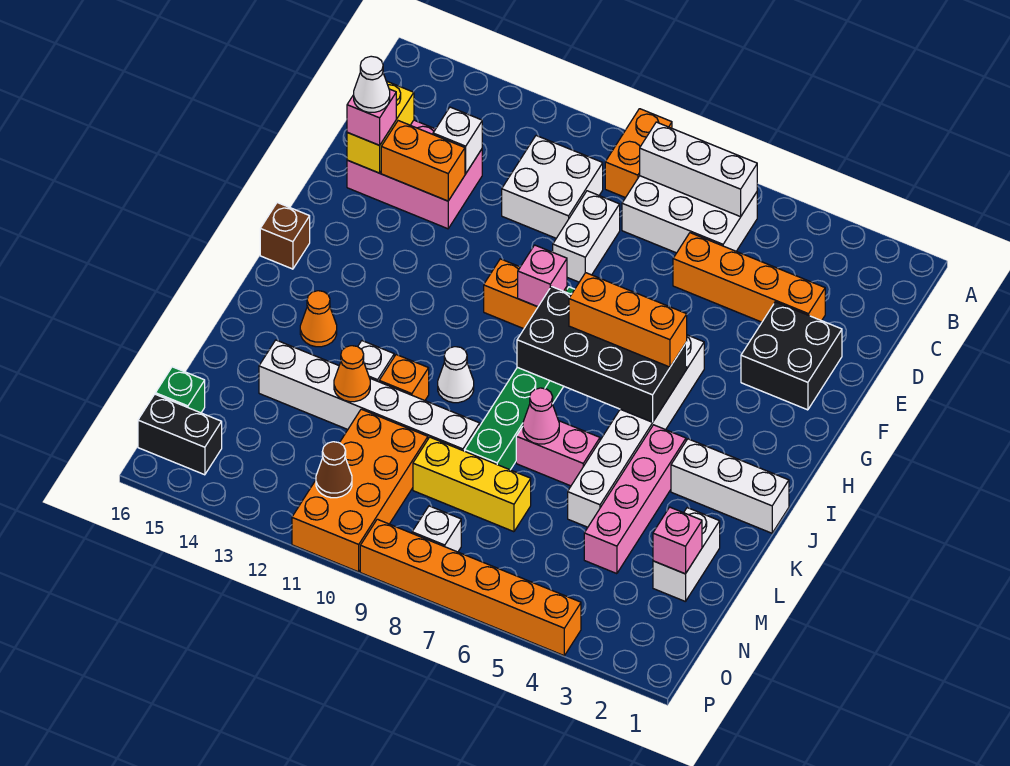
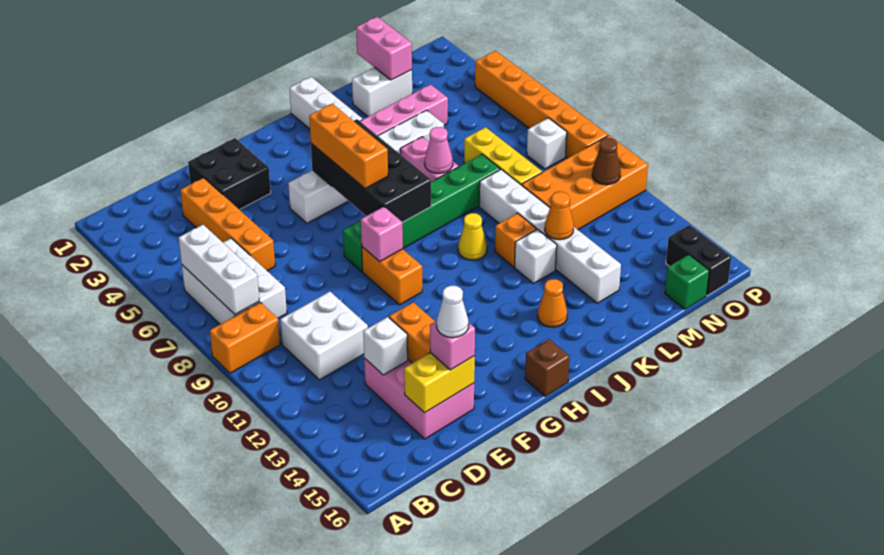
white brick D9:E9 level 1 -> none
white cone J10 level 1 -> yellow cone J10 level 1
pink brick M2 level 2 -> pink brick M1:M2 level 2

